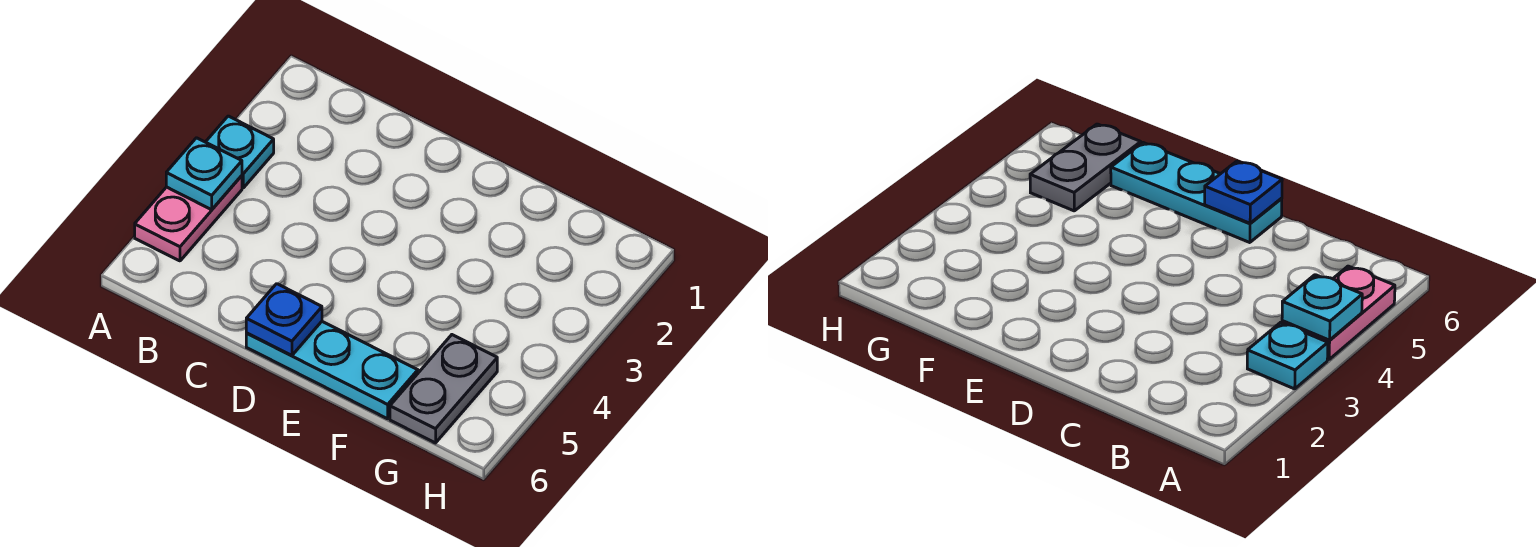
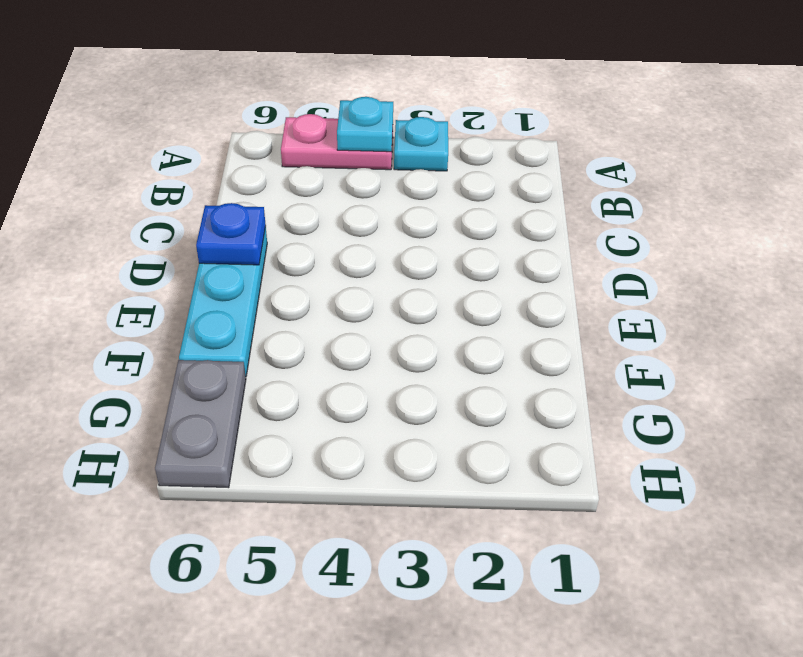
grey plate G5:G6 level 1 -> grey plate G6:H6 level 1

